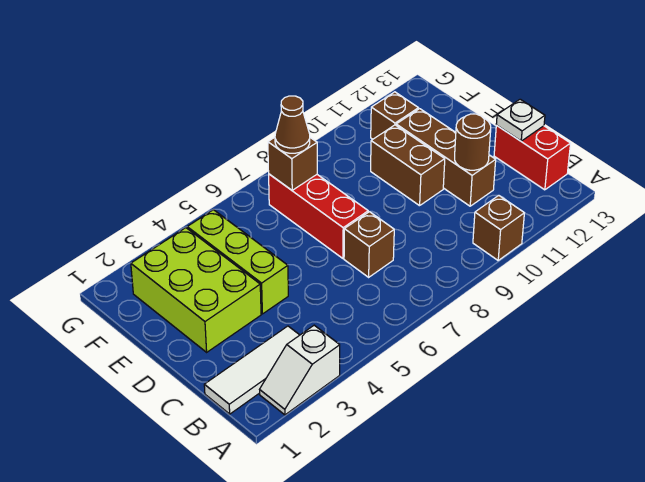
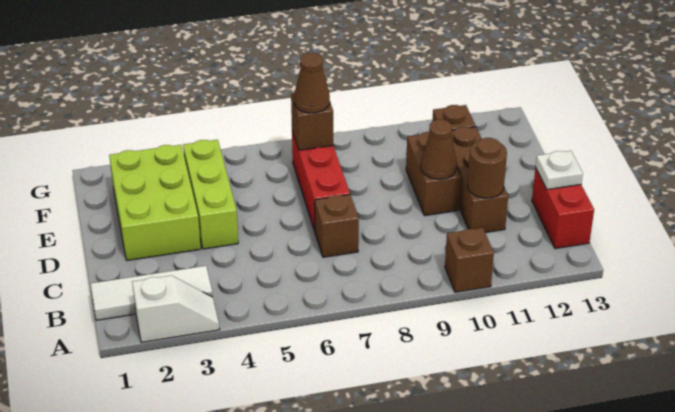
white slope A2:A3 level 1 top 3 -> white slope A2:A3 level 1 top 2
none -> brown cone D10 level 2

